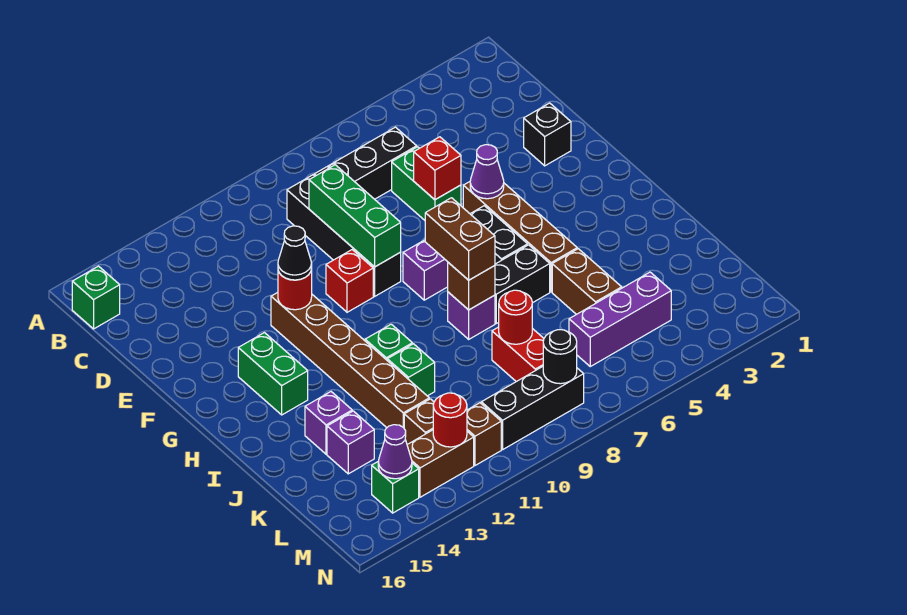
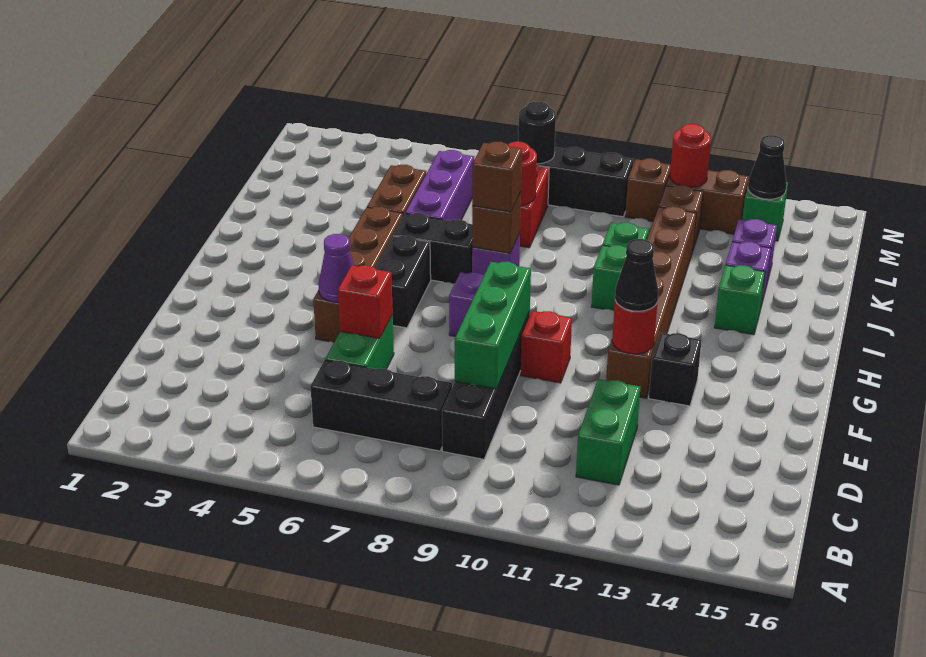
green brick B16 level 1 -> green brick I14 level 1
black brick E2 level 1 -> black brick F13 level 1
green brick G14:H14 level 1 -> green brick C12:D12 level 1
brown brick H8:I8 level 3 -> brown brick I8 level 3
purple brick L4:L6 level 1 -> purple brick J6:L6 level 1
purple cone M14 level 2 -> black cone M14 level 2

